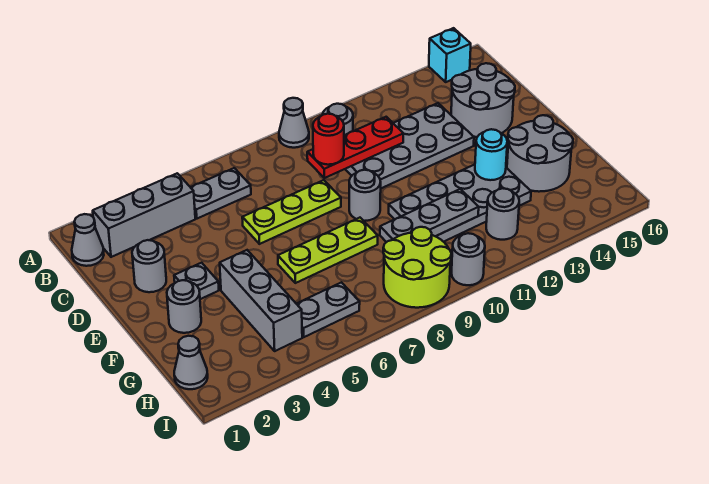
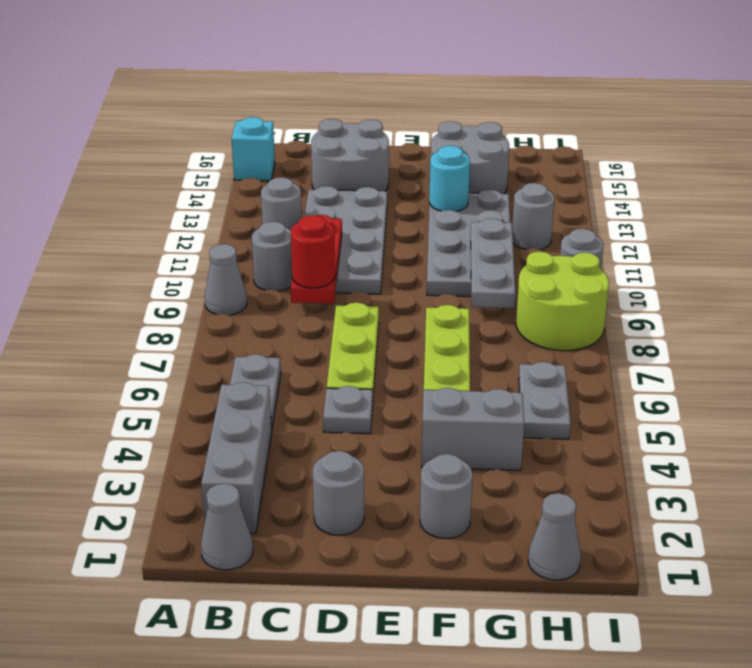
grey plate E3 level 1 -> grey plate D5 level 1
grey round brick E9 level 1 -> grey round brick B12 level 1
grey brick F4:H4 level 1 -> grey brick F4:G4 level 1

